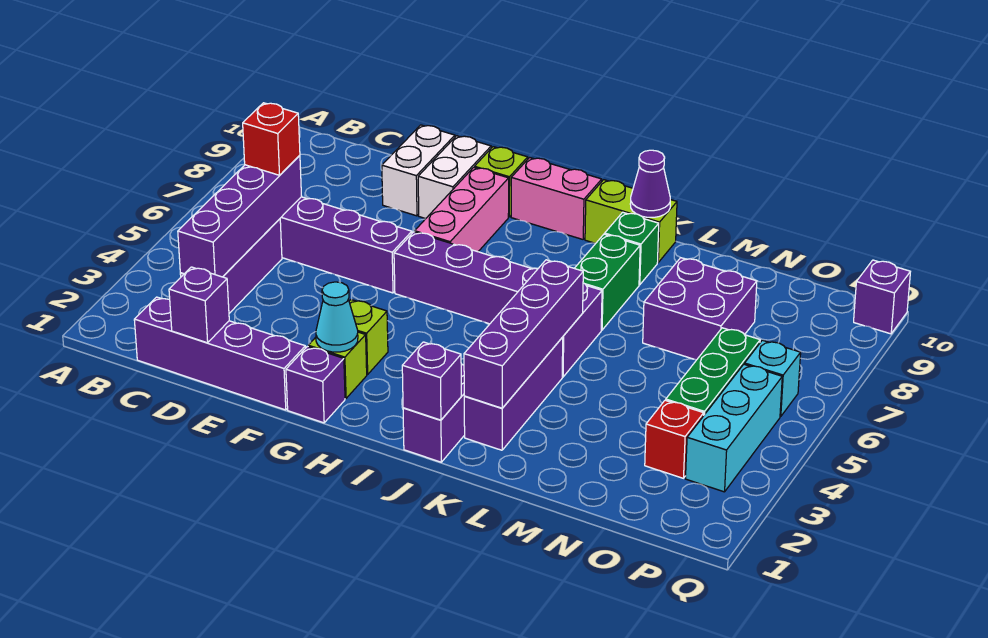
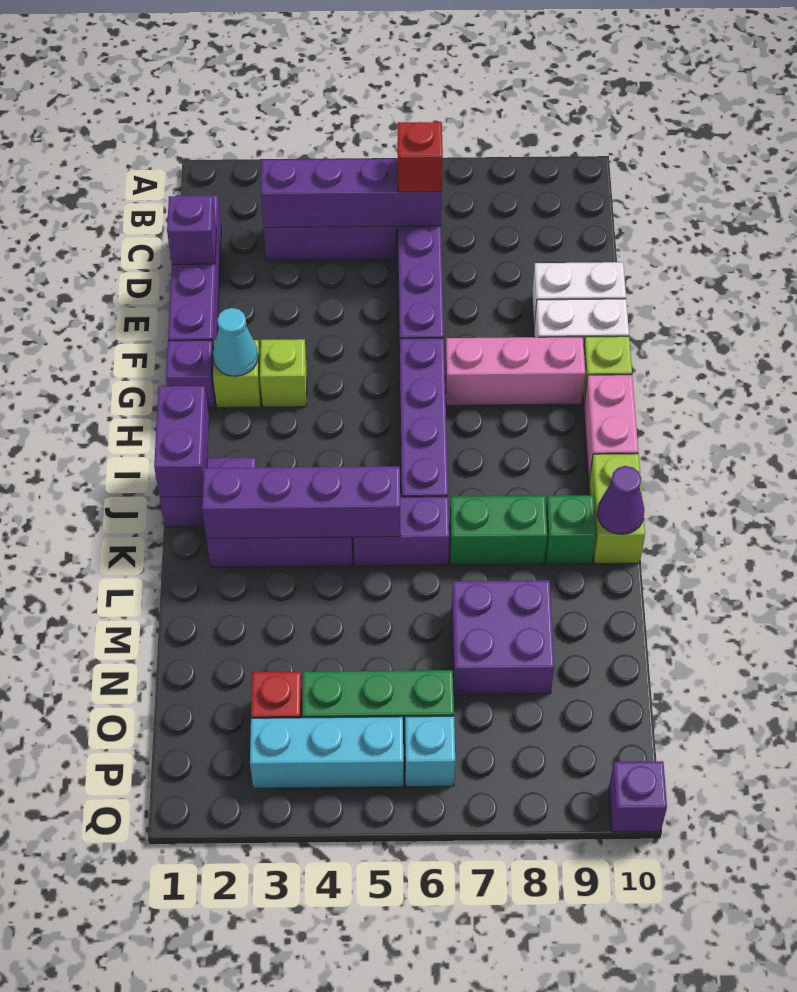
purple brick J1 level 2 -> purple brick I1:J1 level 2

